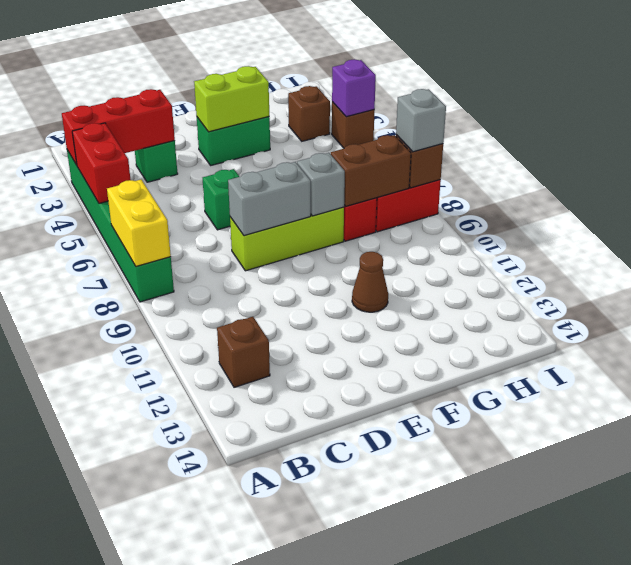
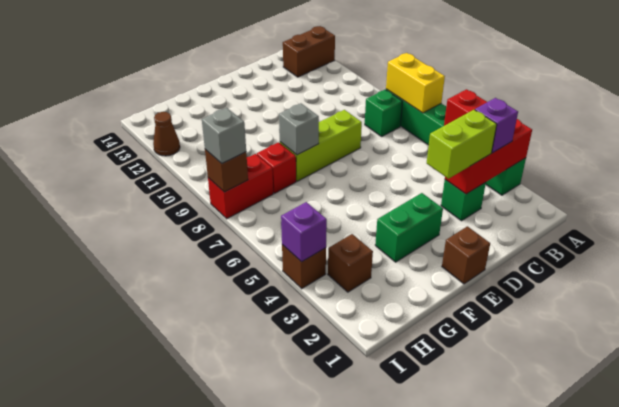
none -> purple brick B3 level 3
brown brick B12 level 1 -> brown brick E1 level 1
green brick D6 level 1 -> green brick B8 level 1
grey brick D8:E8 level 2 -> none
lime brick E3:F3 level 2 -> lime brick C3:D3 level 3
brown cone F11 level 1 -> brown cone I12 level 1
brown brick G8:H8 level 2 -> brown brick A13:B13 level 1

